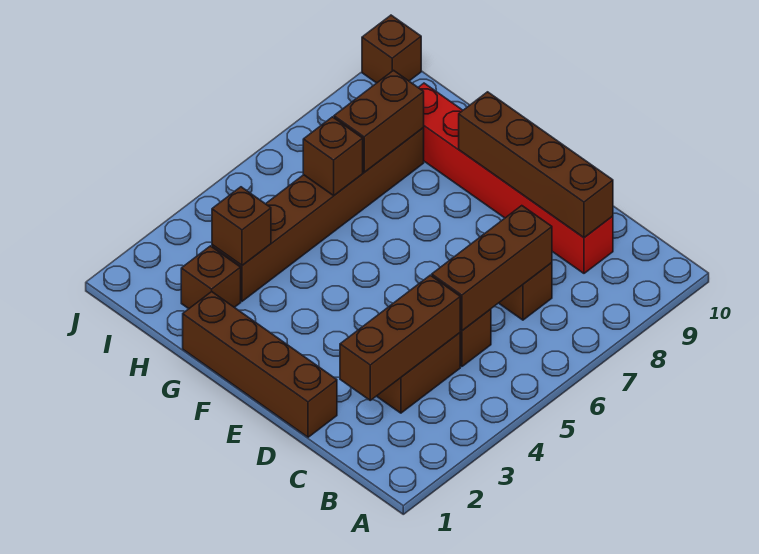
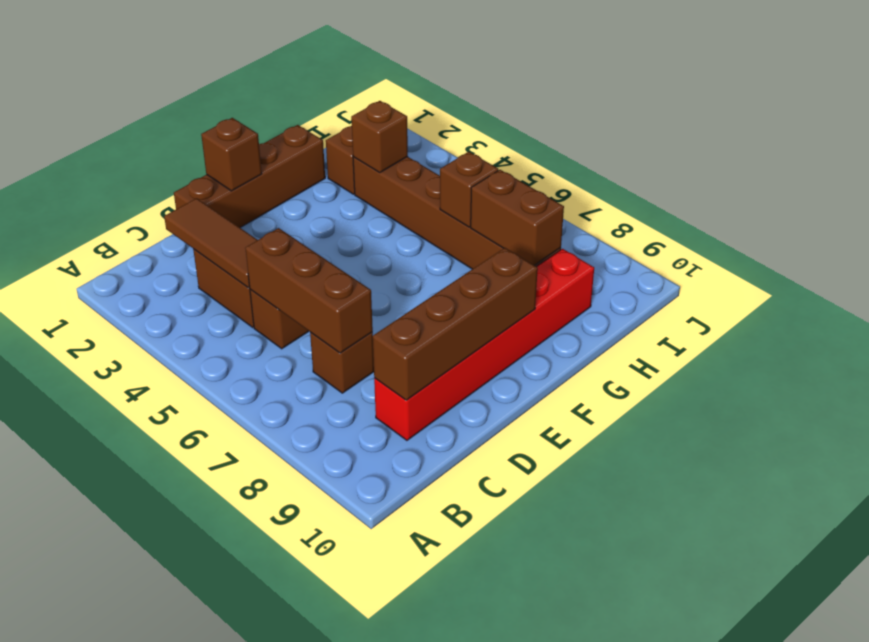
brown brick C2:C4 level 2 -> brown tile C2:C4 level 2
brown brick J10 level 1 -> brown brick E1 level 2

